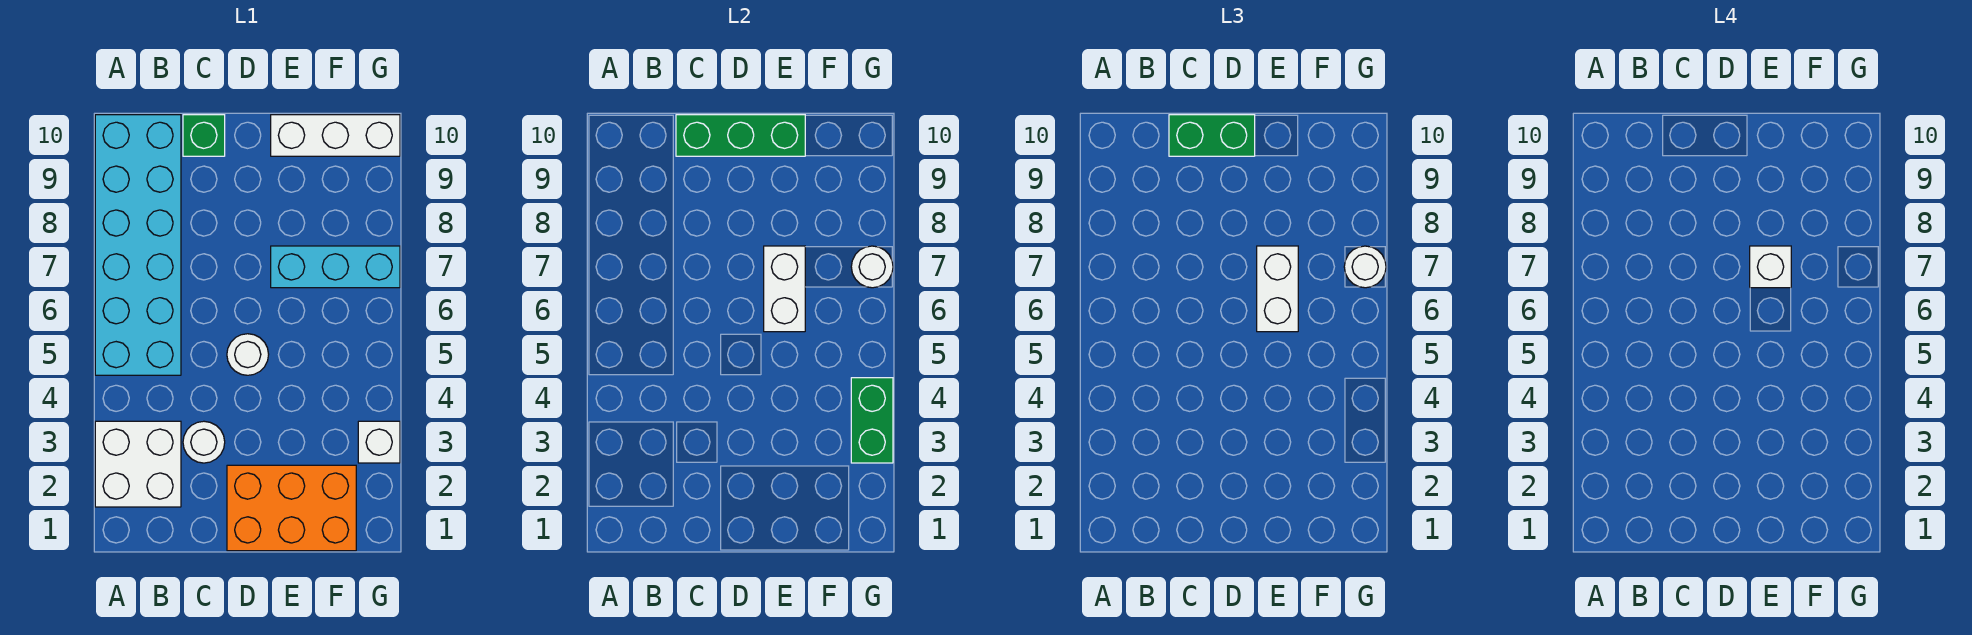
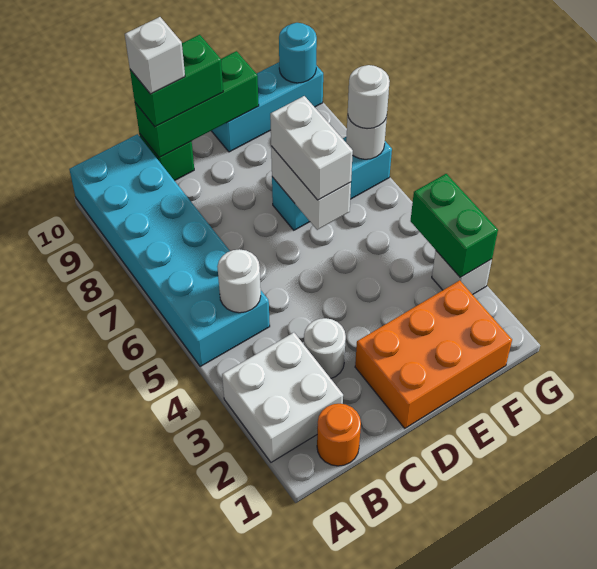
none -> orange round brick B1 level 1
white round brick D5 level 1 -> white round brick B5 level 2
white brick E7 level 4 -> white brick C10 level 4
white brick E10:G10 level 1 -> cyan brick E10:G10 level 1
none -> cyan round brick G10 level 2

